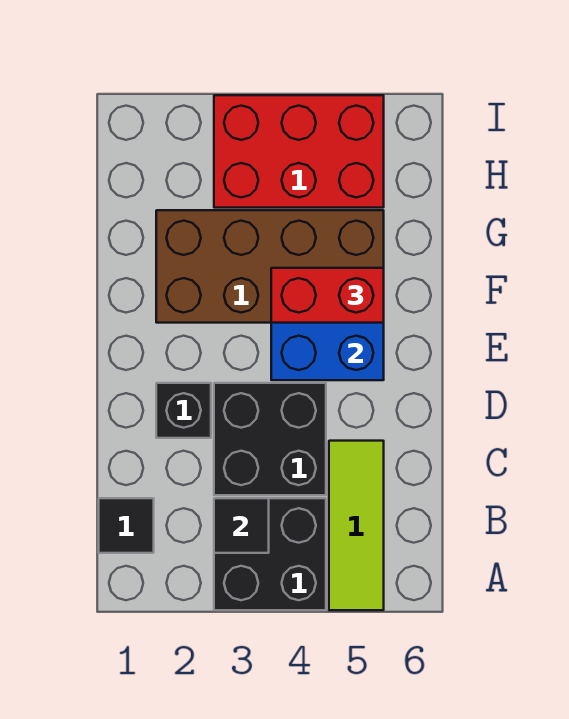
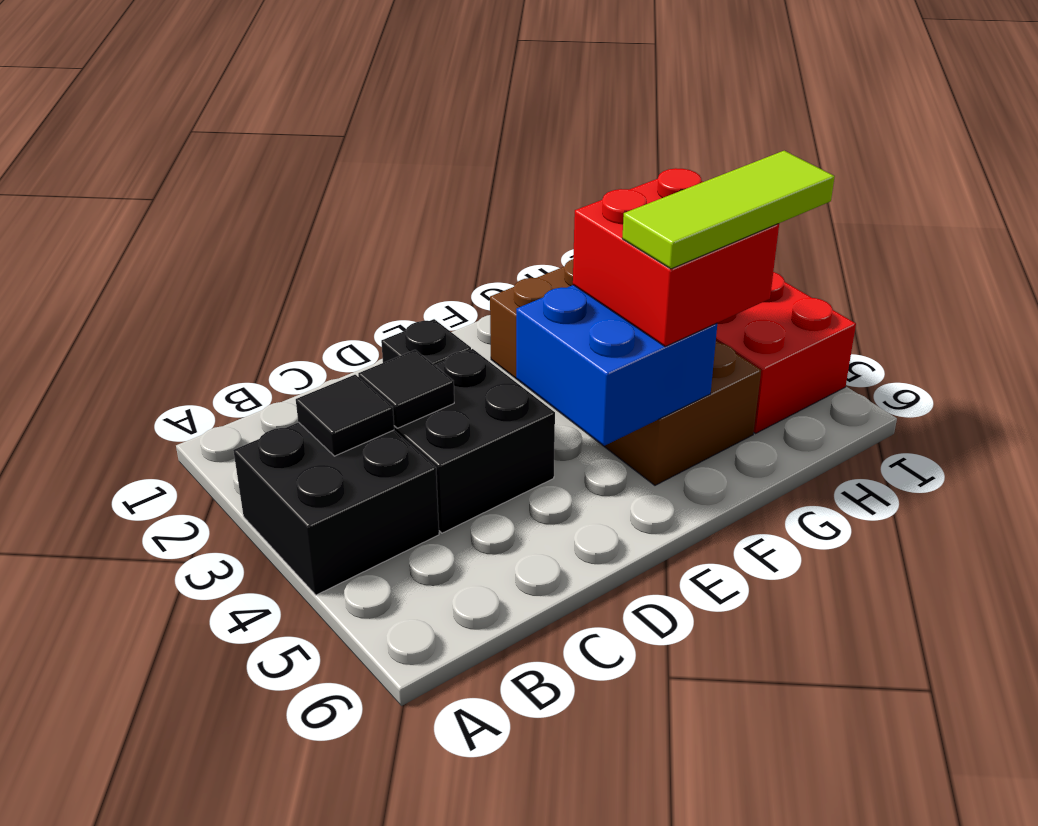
lime tile A5:C5 level 1 -> lime tile F5:H5 level 4
black tile B1 level 1 -> black tile C3 level 2
red brick F4:F5 level 3 -> red brick F4:G5 level 3

